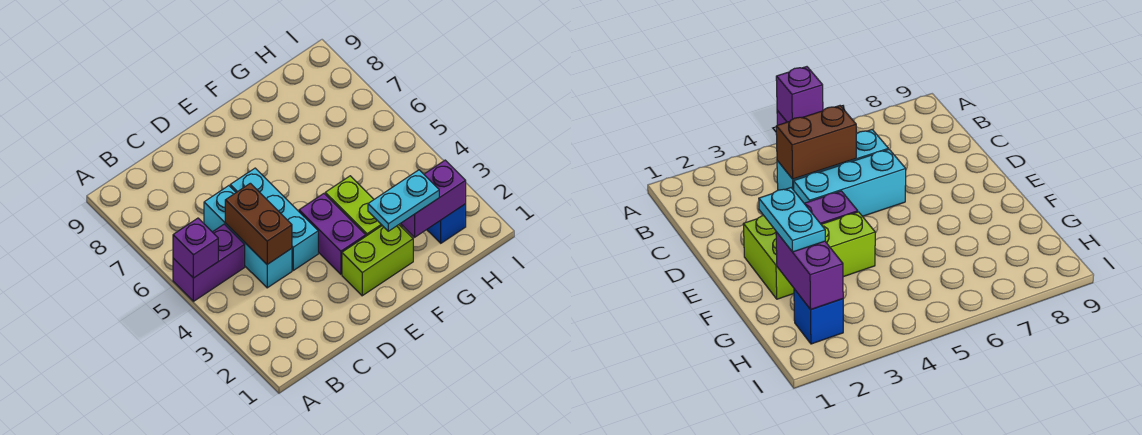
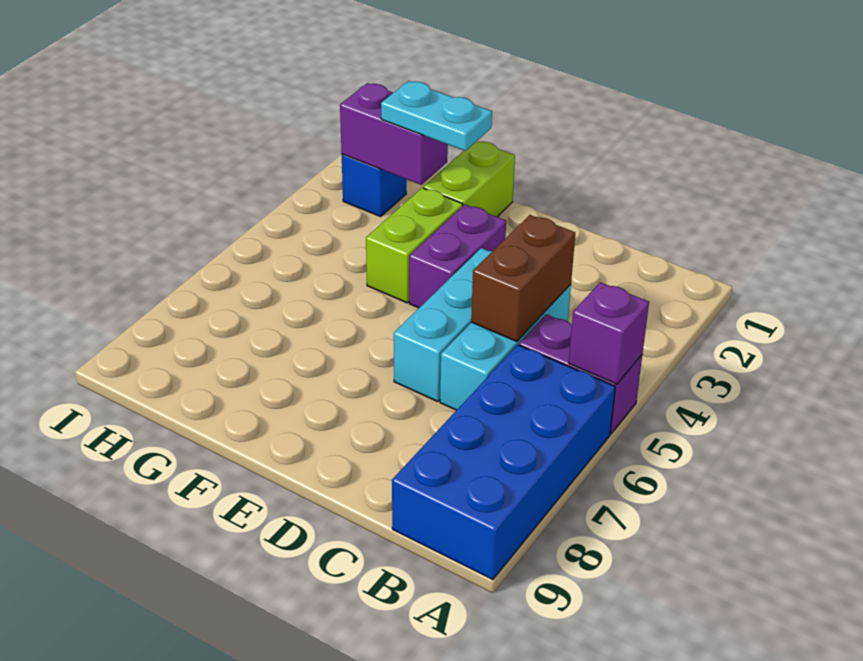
none -> blue brick A6:B9 level 1
lime brick E2:F2 level 1 -> lime brick F1:F2 level 1

